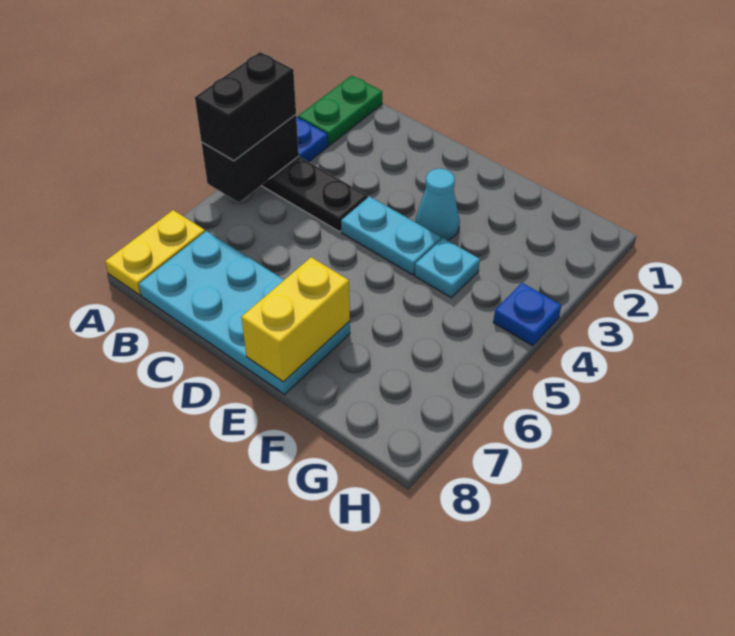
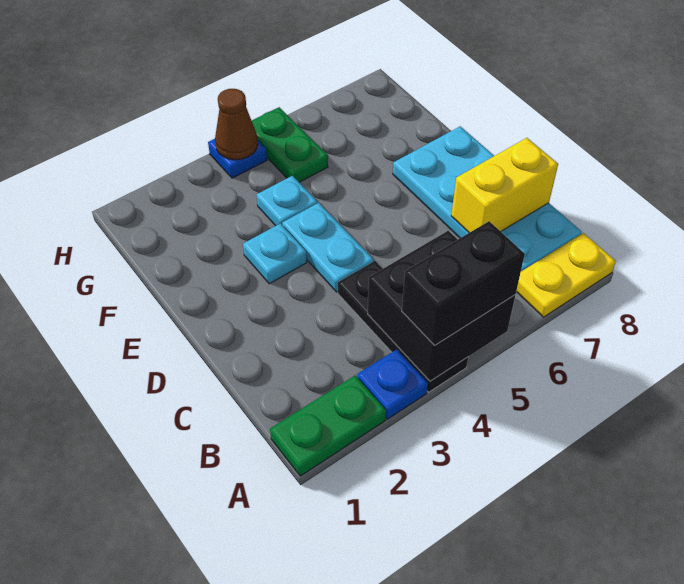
black brick A4:A5 level 2 -> black brick A4:B5 level 2
cyan cone E3 level 1 -> cyan plate E3 level 1
yellow brick E7:E8 level 2 -> yellow brick C7:C8 level 2
none -> green plate G5:H5 level 1
none -> brown cone H4 level 2

